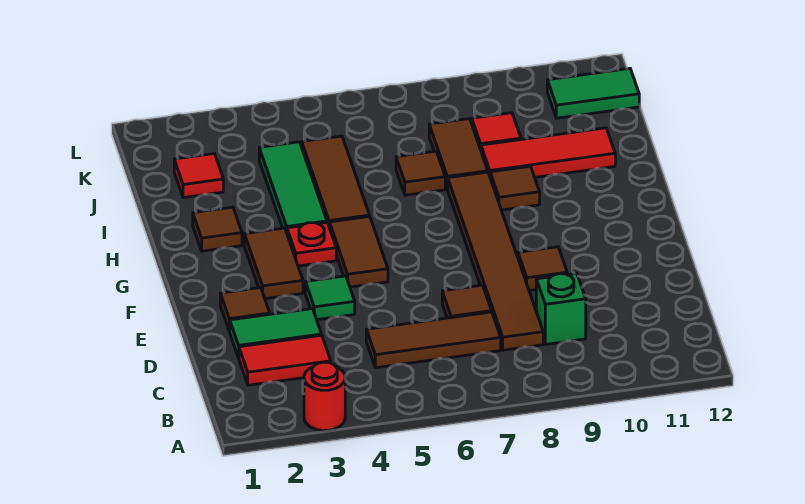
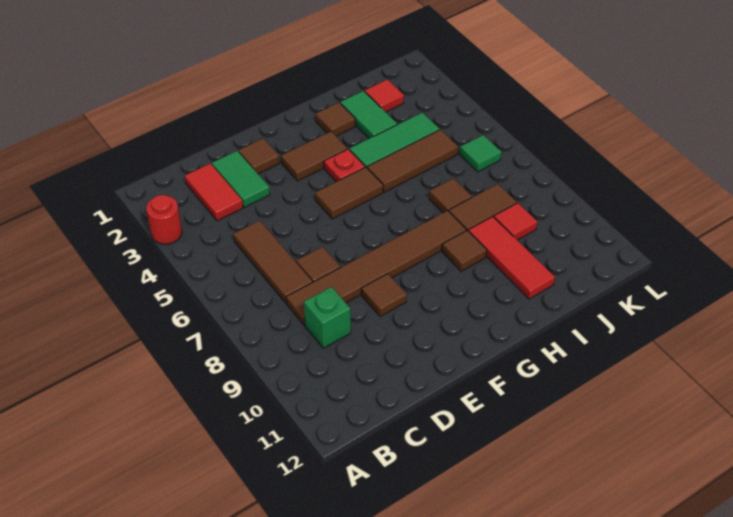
green tile E4 level 1 -> green tile K6 level 1
green tile K11:K12 level 1 -> green tile I2:I3 level 1

